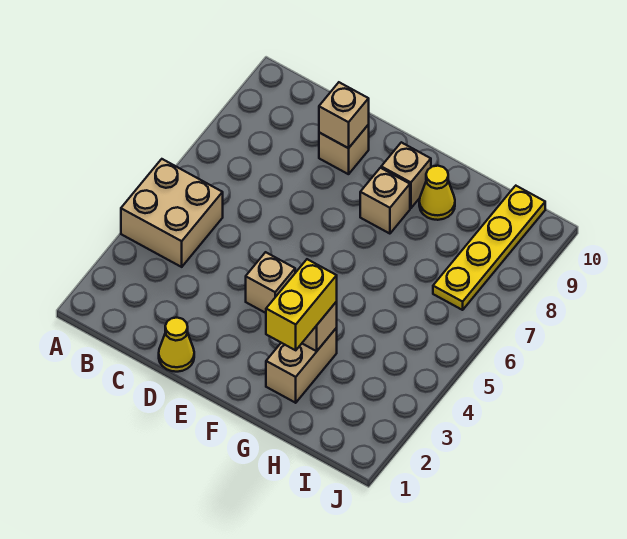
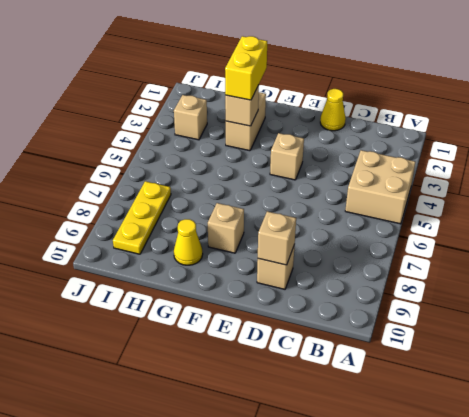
tan brick F9 level 1 -> tan brick I3 level 1
yellow plate I7:I10 level 1 -> yellow plate I7:I9 level 1

